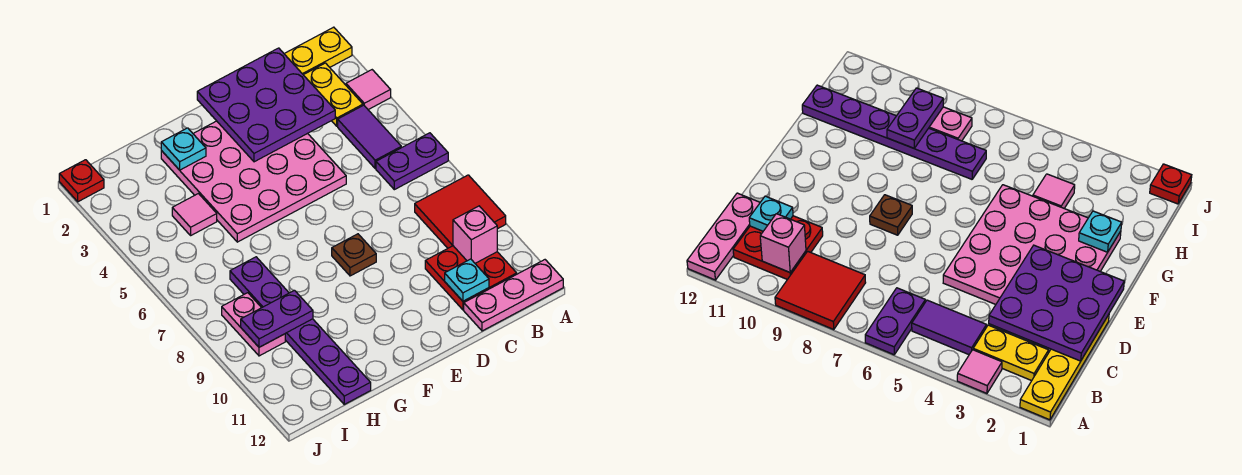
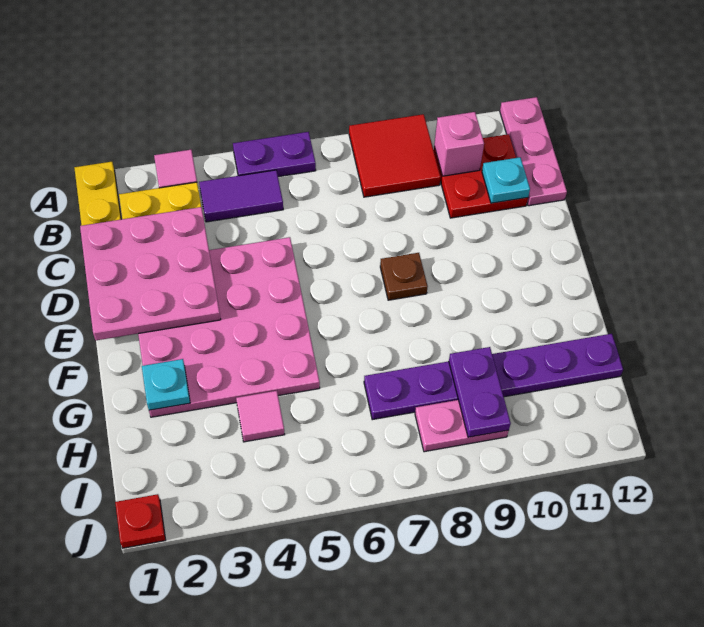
purple plate A6:B6 level 1 -> purple plate A5:A6 level 1
purple plate C1:E3 level 2 -> pink plate C1:E3 level 2

